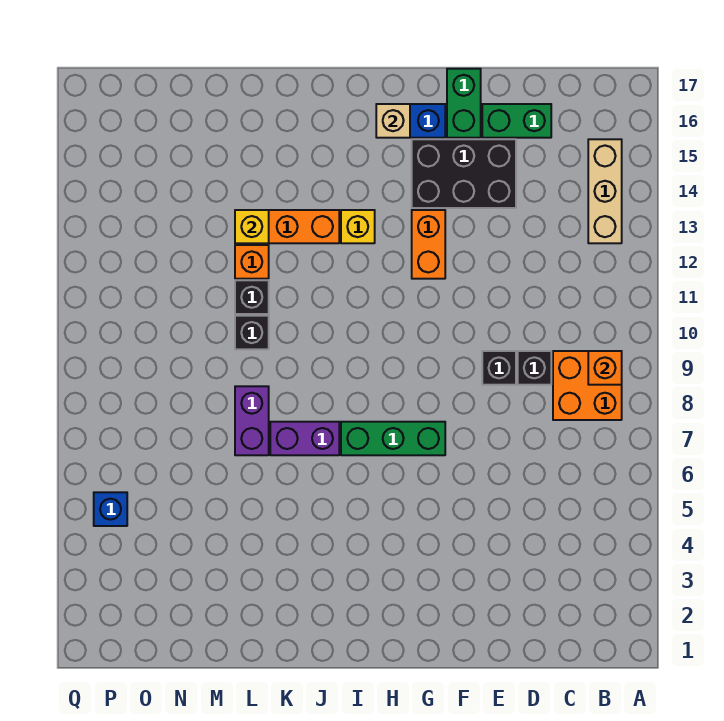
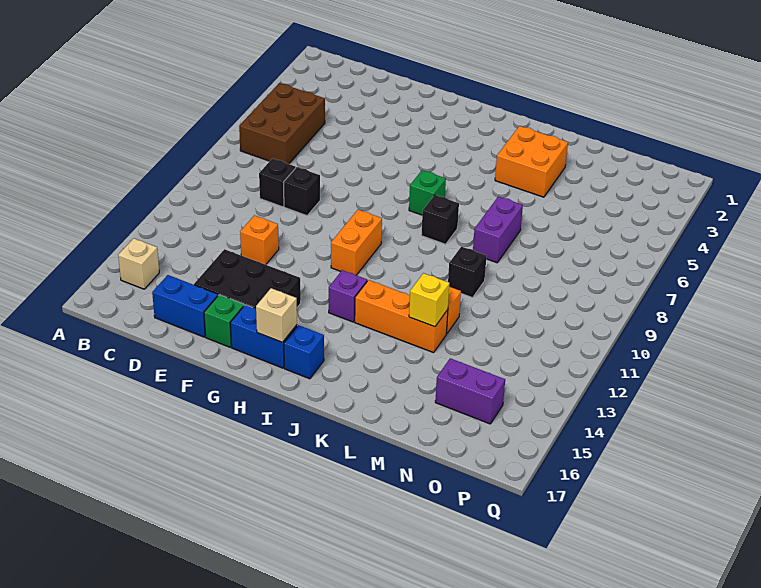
none -> brown brick B5:C7 level 1
orange brick B8:C9 level 1 -> orange brick K3:L4 level 1
orange brick B9 level 2 -> orange brick E12 level 1
tan brick B13:B15 level 1 -> tan brick B15 level 1
green brick D16:E16 level 1 -> blue brick D16:E16 level 1
green brick F16:F17 level 1 -> green brick F16 level 1
green brick G7:I7 level 1 -> green brick I7 level 1
orange brick G12:G13 level 1 -> orange brick H10:H11 level 1
yellow brick I13 level 1 -> purple brick I13 level 1
purple brick J7:K7 level 1 -> purple brick N15:O15 level 1
black brick L11 level 1 -> black brick J8 level 1
blue brick P5 level 1 -> blue brick I16 level 1

